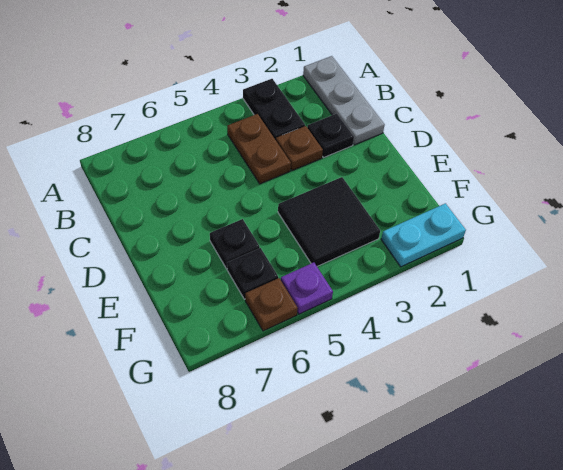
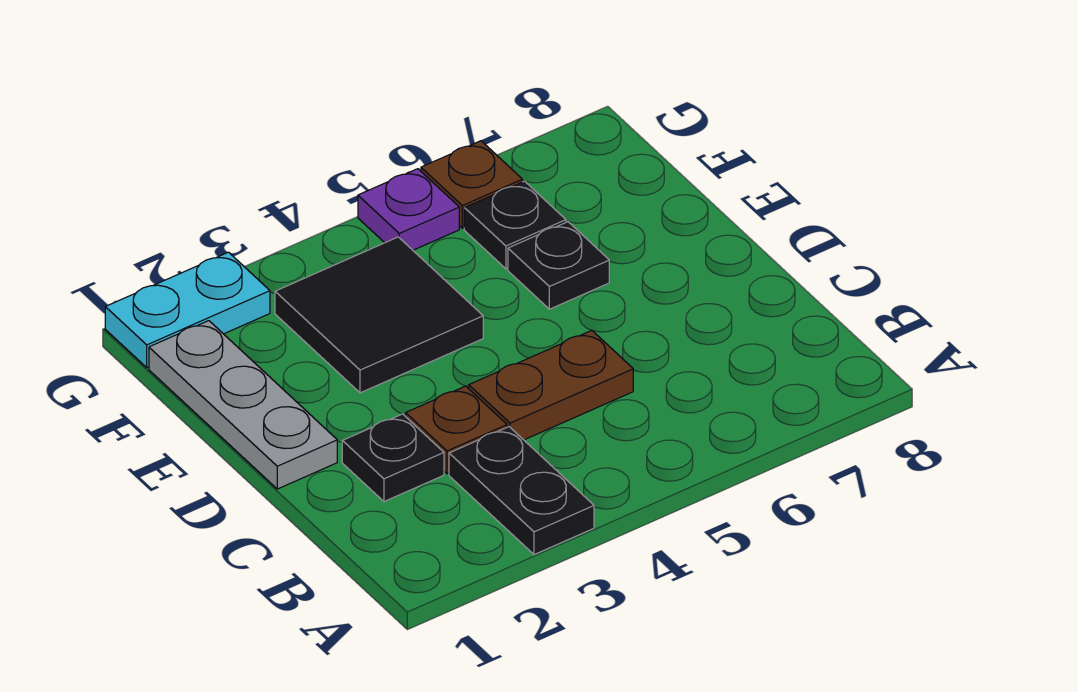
grey plate A1:C1 level 1 -> grey plate D1:F1 level 1
brown plate B4:C4 level 1 -> brown plate C4:C5 level 1

